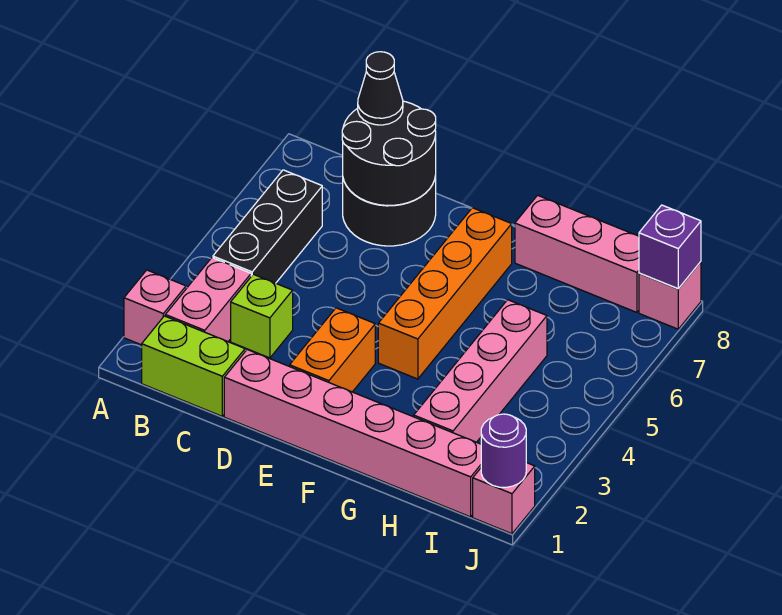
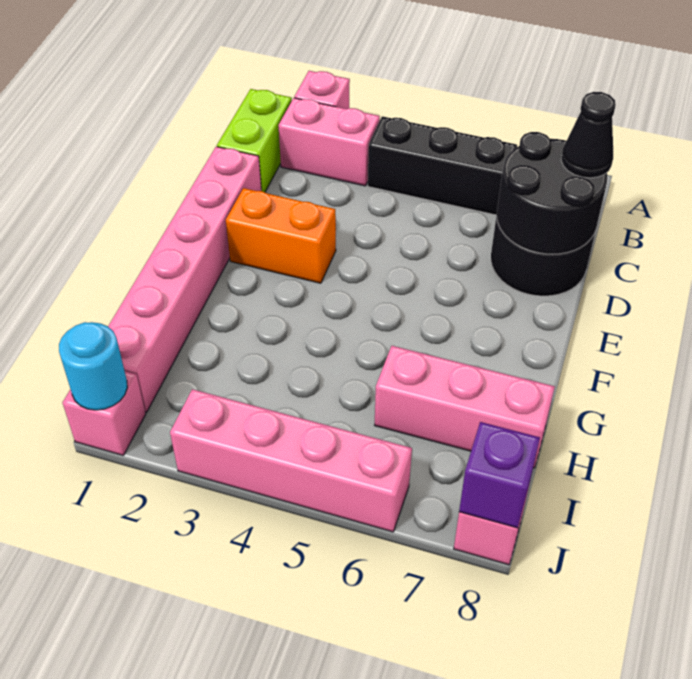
lime brick C3 level 1 -> none
orange brick F4:F7 level 1 -> none
pink brick G8:I8 level 1 -> pink brick H6:H8 level 1
pink brick H2:H5 level 1 -> pink brick J3:J6 level 1
purple round brick J1 level 2 -> cyan round brick J1 level 2

